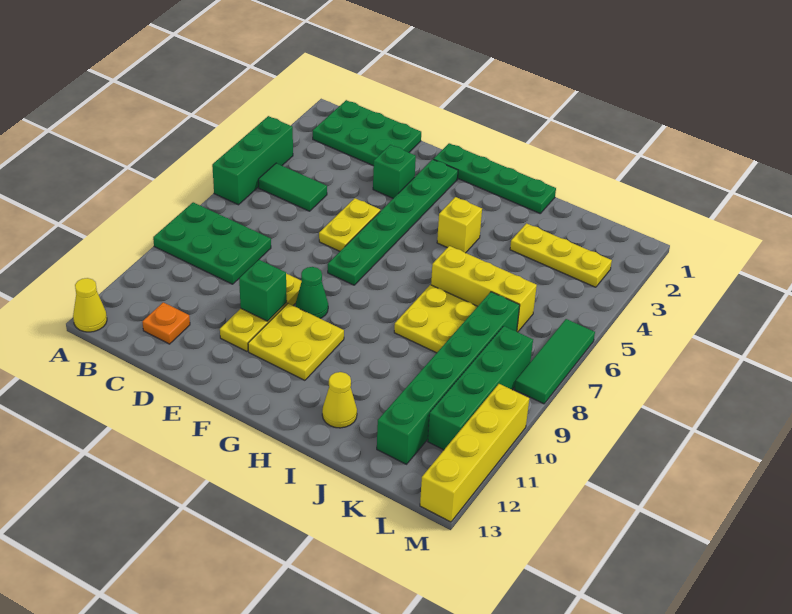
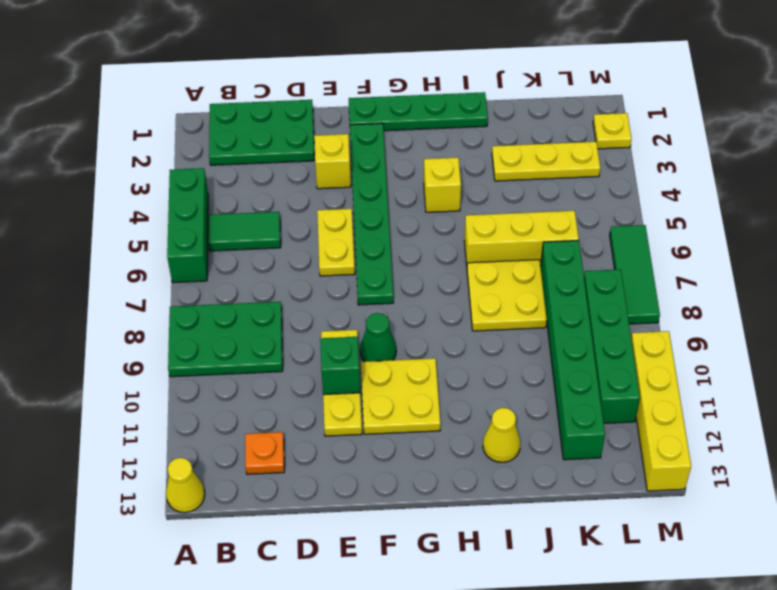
green brick E3 level 1 -> yellow brick E3 level 1
none -> yellow plate M2 level 1

